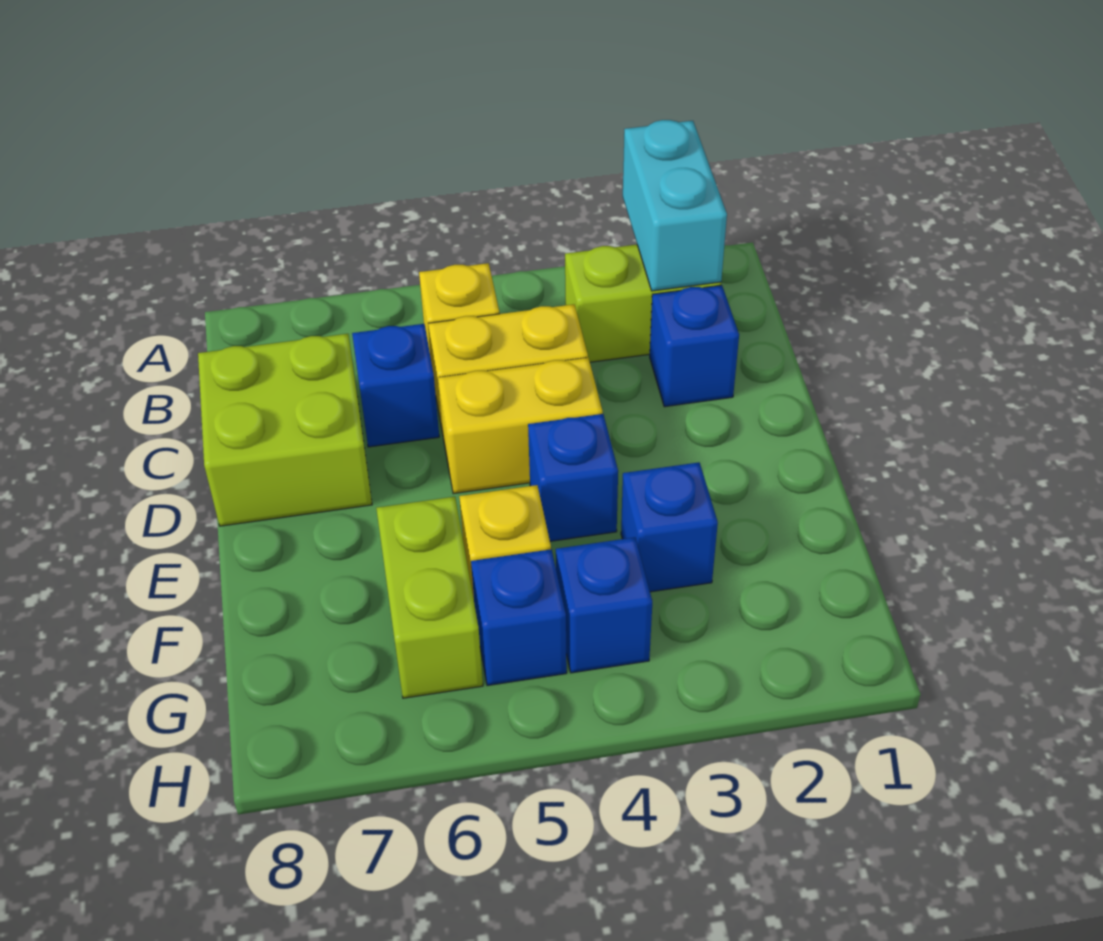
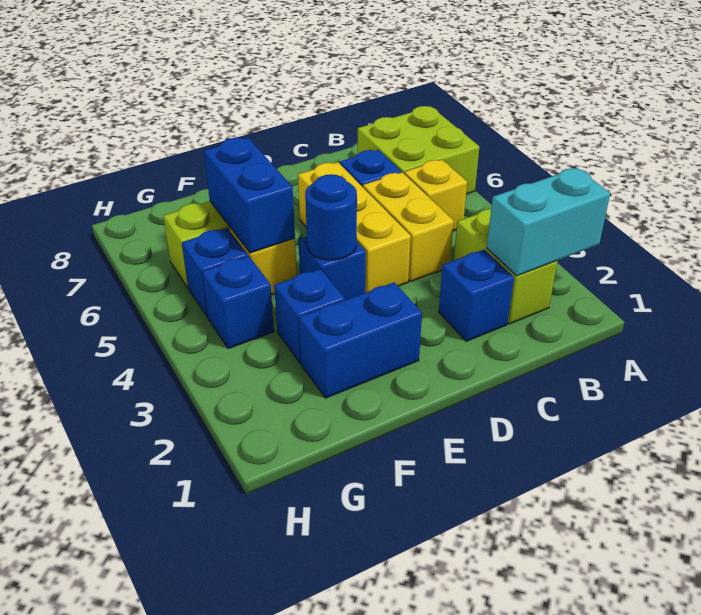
lime brick C7:D8 level 1 -> lime brick A6:B7 level 1
yellow brick D4:D5 level 1 -> yellow brick D4:D6 level 1
none -> blue brick E2:F2 level 1
none -> blue round brick E4 level 2
none -> blue brick F5:F6 level 2

